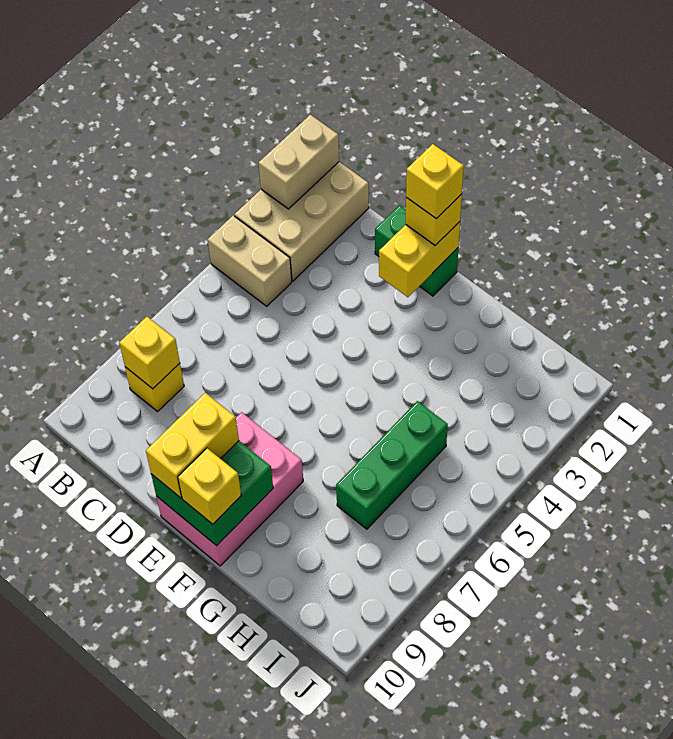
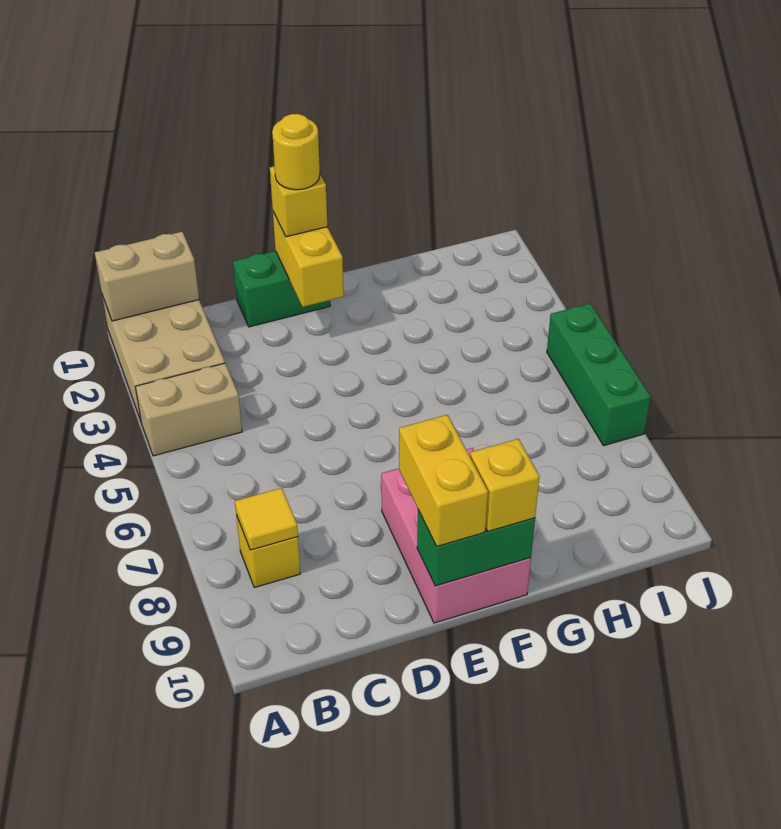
tan brick A1:A2 level 2 -> tan brick A1:B1 level 2
yellow brick B8 level 2 -> yellow tile B8 level 2
yellow brick E1 level 4 -> yellow round brick E1 level 4
green brick E9:F10 level 2 -> green brick E10:F10 level 2
green brick H5:H7 level 1 -> green brick J5:J7 level 1

